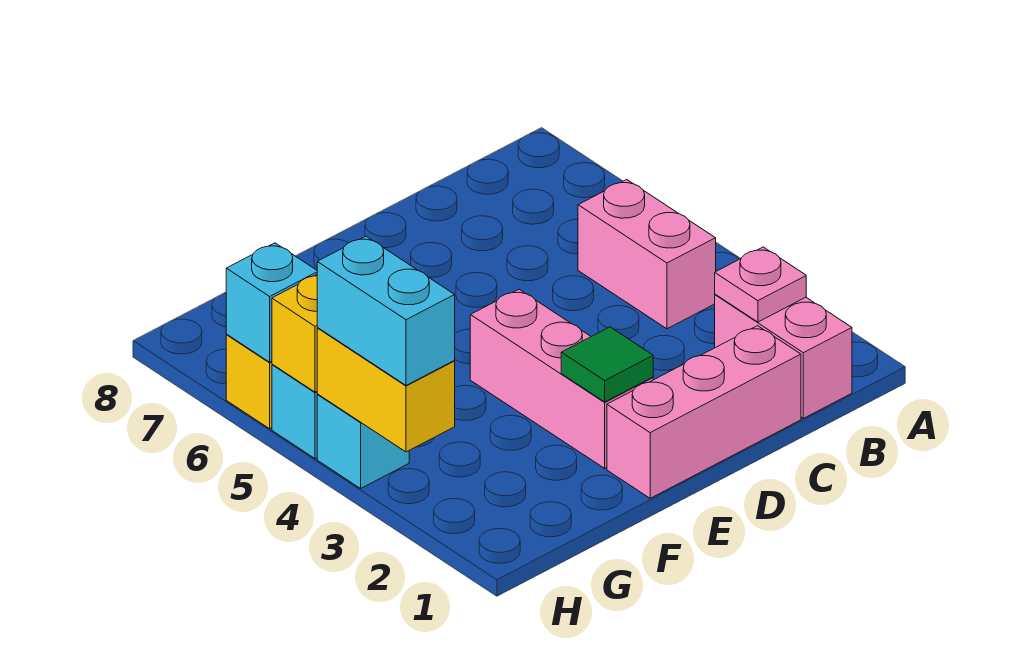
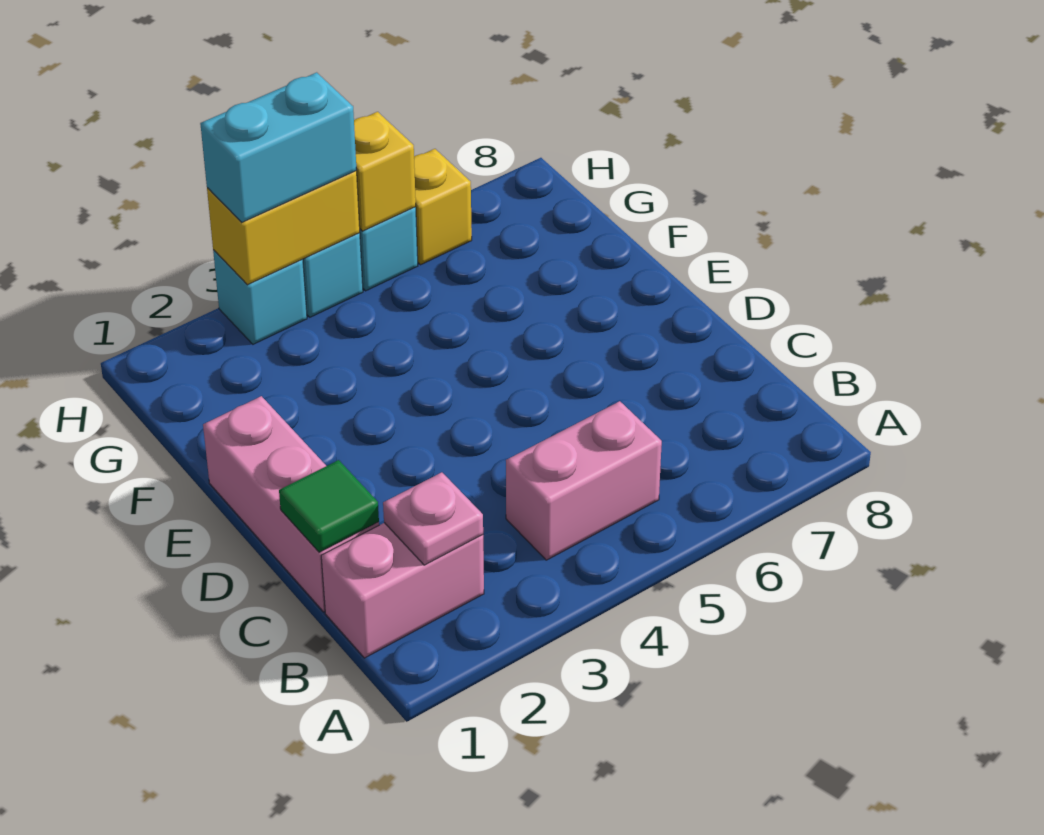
pink brick E2:E4 level 1 -> none
green tile E2 level 2 -> green tile C1 level 2
cyan brick H6 level 2 -> cyan brick H3 level 1

